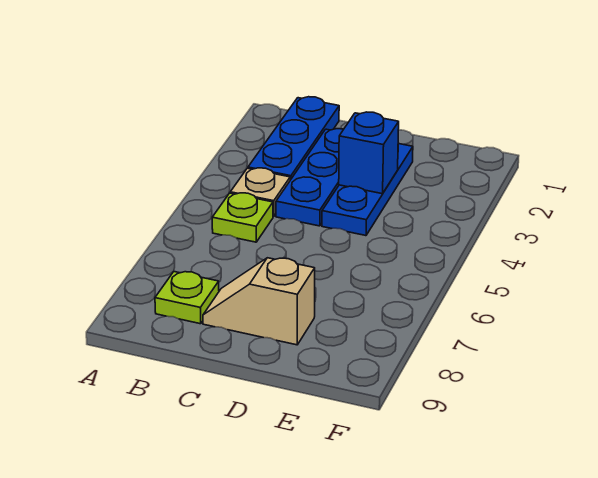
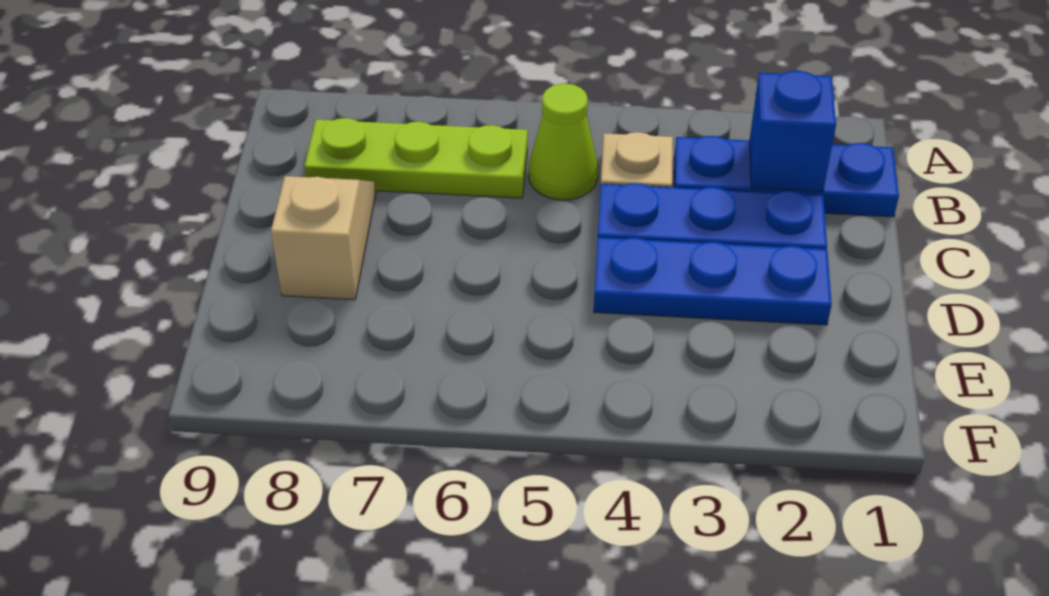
lime plate B5 level 1 -> lime cone B5 level 1
lime plate B8 level 1 -> lime plate B6:B8 level 1
blue brick D3 level 2 -> blue brick B2 level 2

